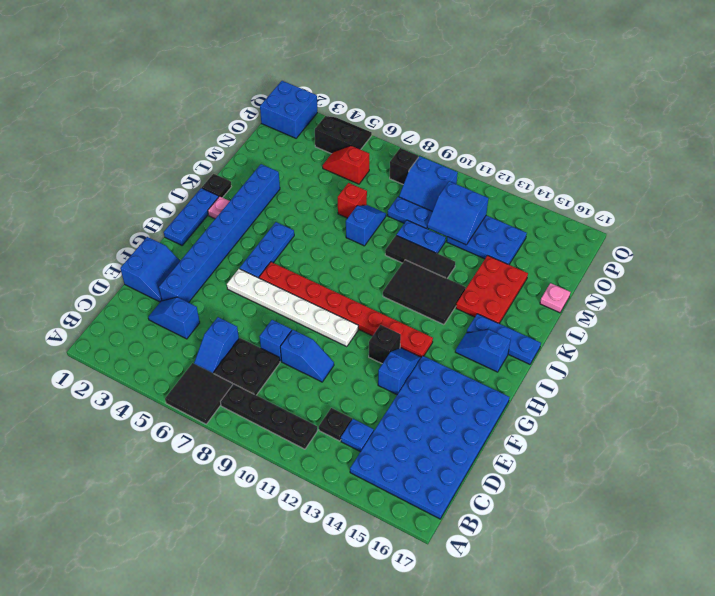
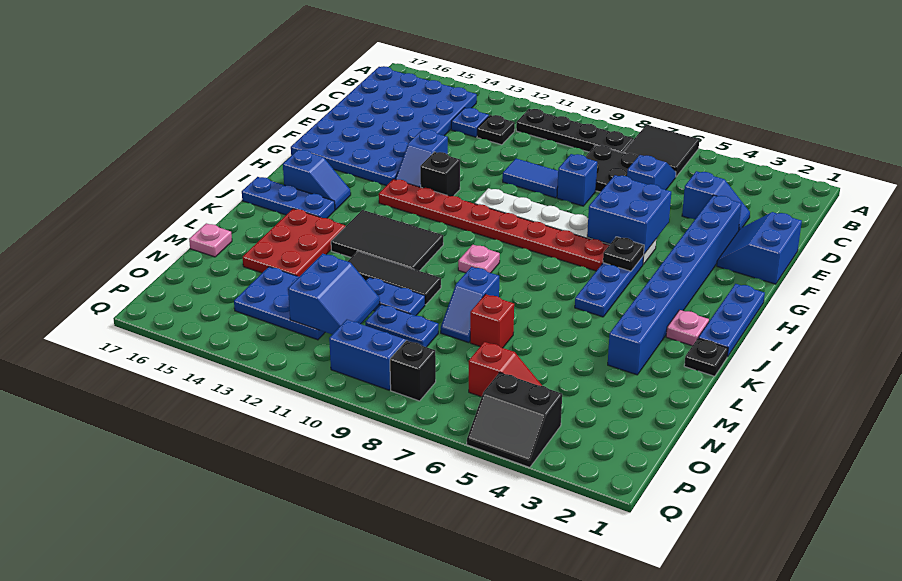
blue slope E9:E10 level 1 top 9 -> blue tile E9:E10 level 1
none -> black plate H5 level 2
none -> pink plate J9 level 1
blue slope N11:O12 level 2 top O -> blue slope N11:O12 level 2 top 12
blue brick P1:Q2 level 1 -> blue brick F5:G6 level 2

